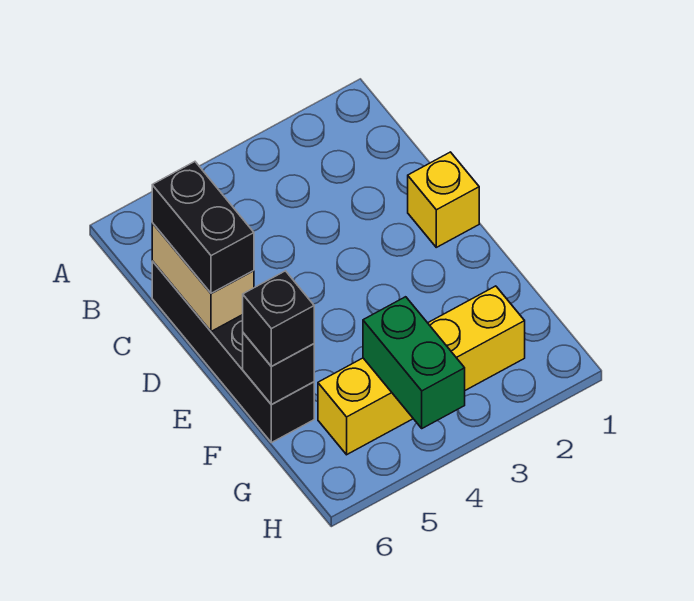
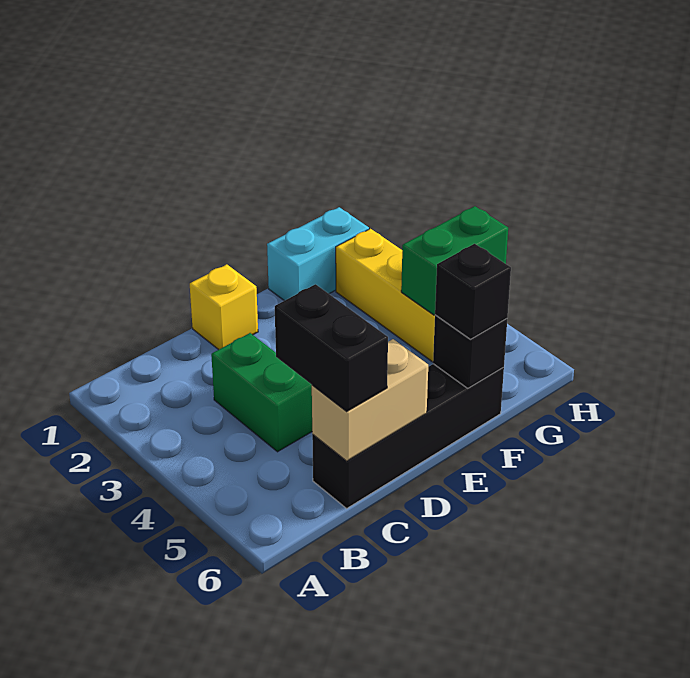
none -> green brick C3:C4 level 1
black brick C6:D6 level 3 -> black brick C5:C6 level 3
none -> cyan brick F1:G1 level 1

